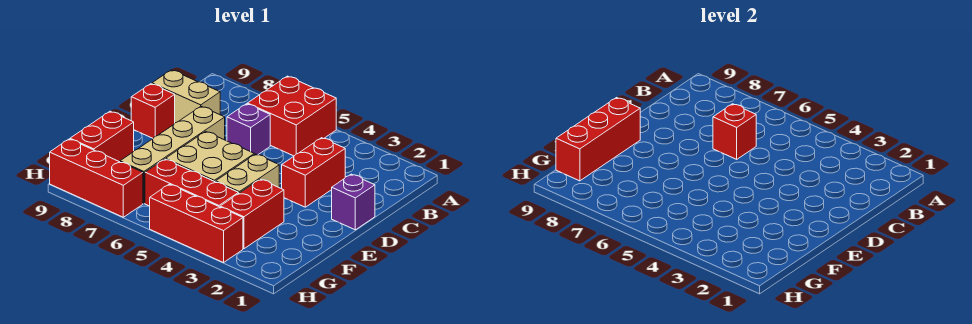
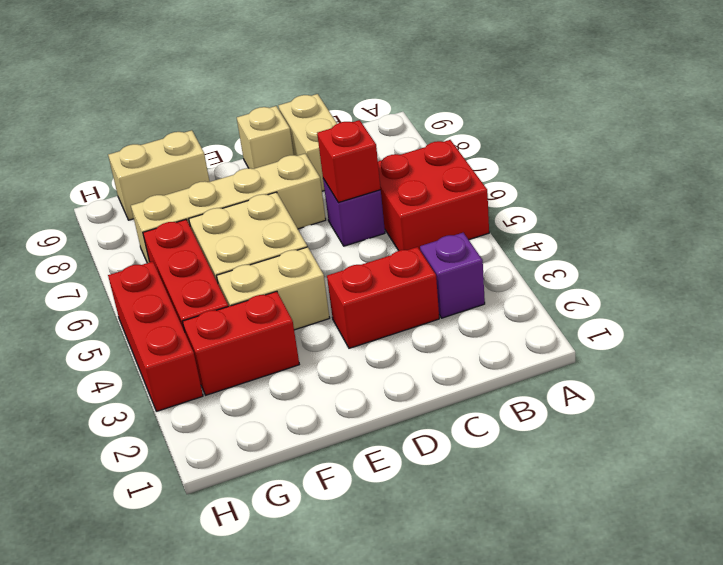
purple brick D1 level 1 -> purple brick B3 level 1
red brick D9 level 1 -> tan brick D9 level 1
red brick E9:G9 level 2 -> none
red brick F9:G9 level 1 -> tan brick F9:G9 level 1
red brick H7:H9 level 1 -> none

